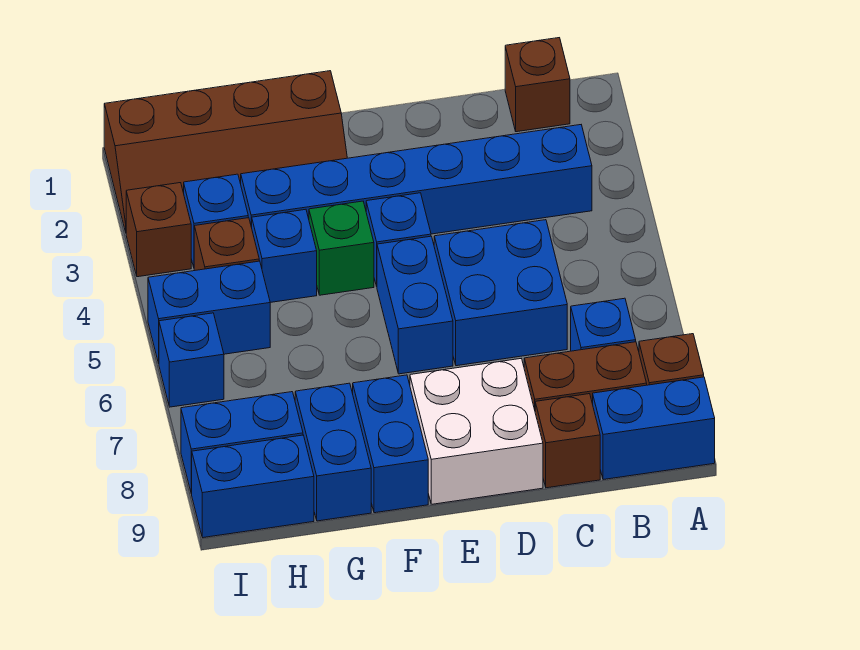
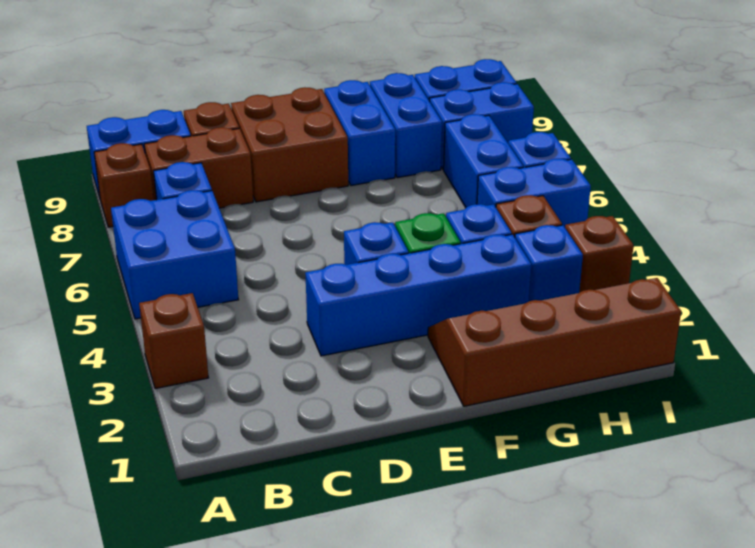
brown brick B1 level 1 -> brown brick A3 level 1
blue brick B3:G3 level 1 -> blue brick D3:G3 level 1
blue brick C5:D6 level 1 -> blue brick A5:B6 level 1
white brick D8:E9 level 1 -> brown brick D8:E9 level 1
blue brick E5:E6 level 1 -> blue brick H6:H7 level 1

